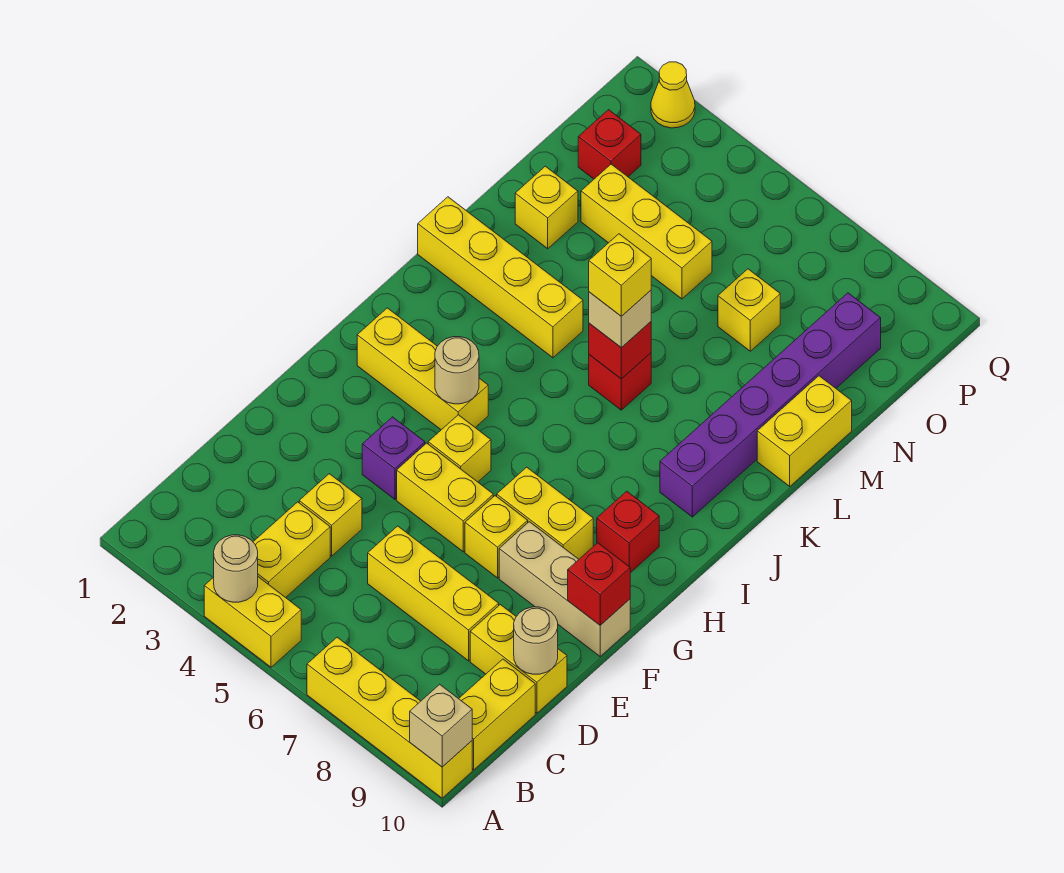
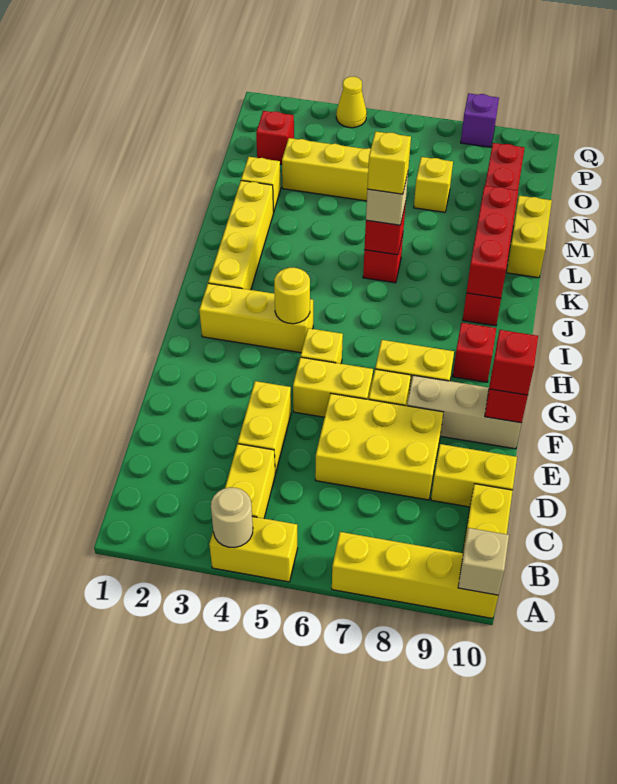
yellow brick D4 level 1 -> yellow brick D4:E4 level 1
yellow brick D6:D8 level 1 -> yellow brick D6:E8 level 1
tan round brick D10 level 2 -> none
purple brick F4 level 1 -> purple brick Q8 level 1
none -> red brick F10 level 3
tan round brick H4 level 2 -> yellow round brick H4 level 2
purple brick J9:O9 level 1 -> red brick J9:O9 level 1
none -> red brick J9:L9 level 2
yellow brick K1:K4 level 1 -> yellow brick I2:L2 level 1
yellow cone Q2 level 1 -> yellow cone Q4 level 1

